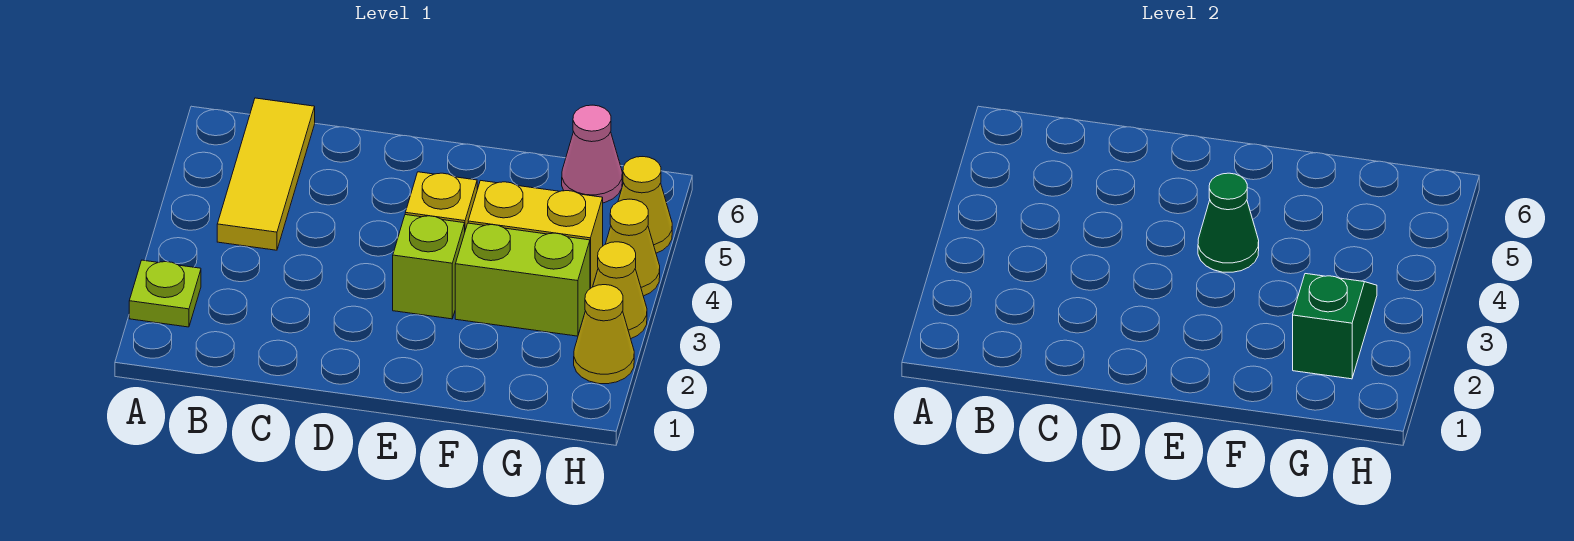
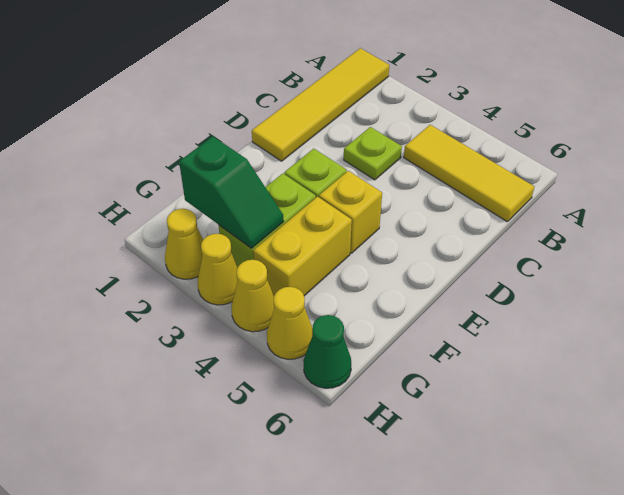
none -> yellow tile A1:D1 level 1
lime plate A2 level 1 -> lime plate C3 level 1
green cone E4 level 2 -> green cone H6 level 1
pink cone G6 level 1 -> none

